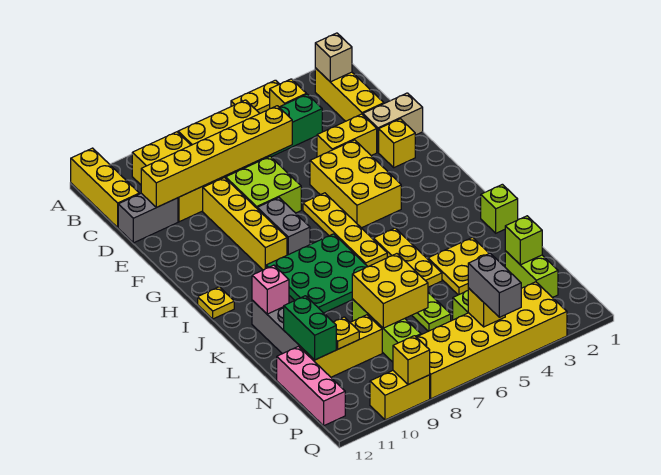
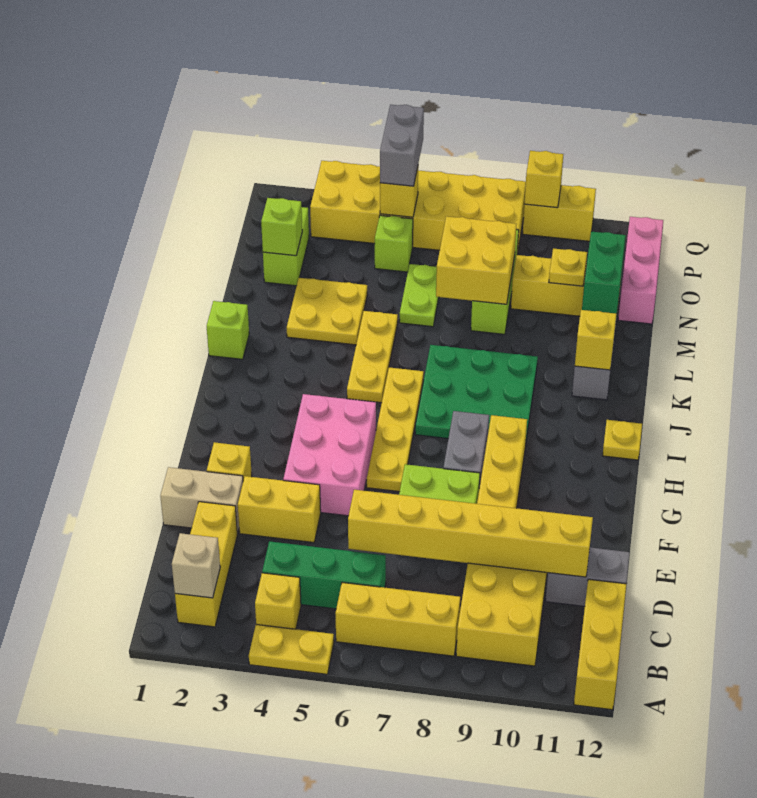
yellow brick F4:H5 level 1 -> pink brick F4:H5 level 1
pink brick K11 level 2 -> yellow brick K11 level 2

